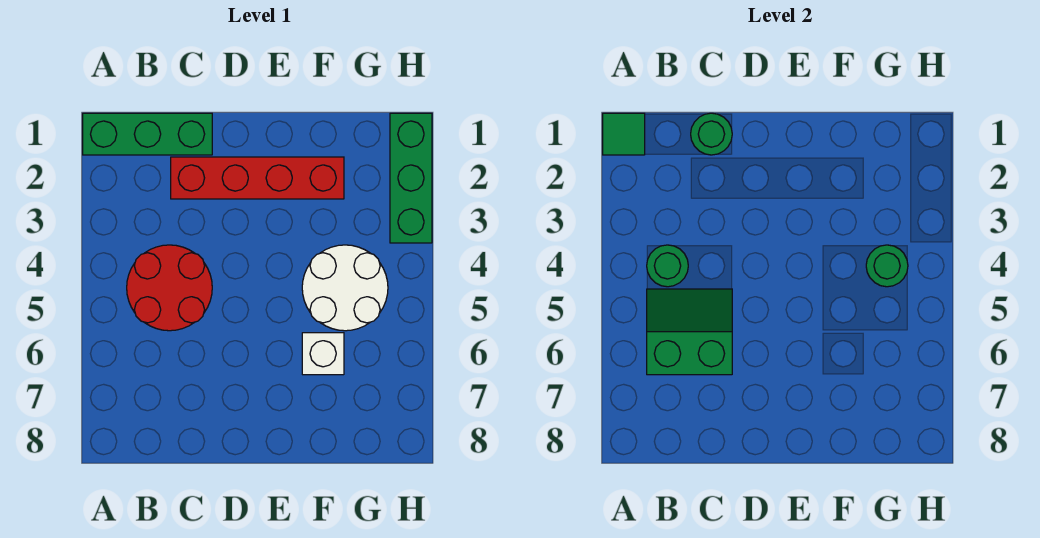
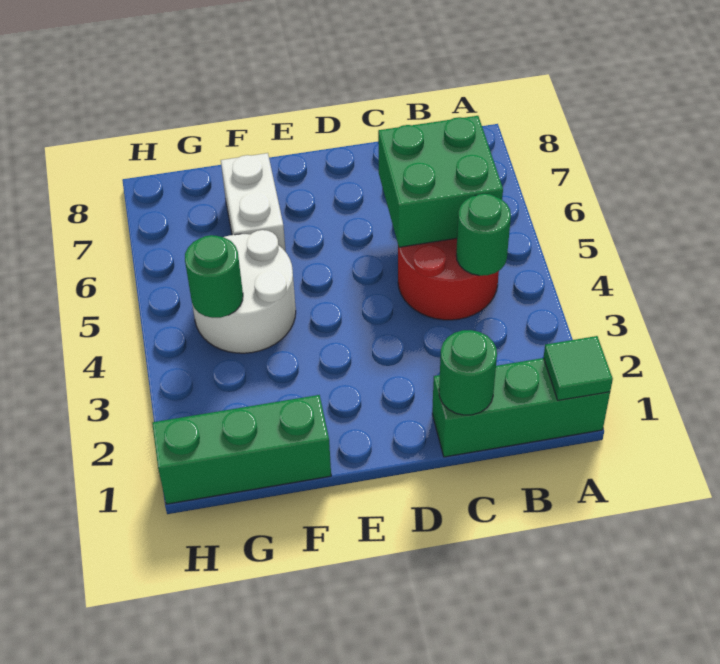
green slope B5:C6 level 2 top 6 -> green brick B5:C6 level 2
red brick C2:F2 level 1 -> none
white brick F6 level 1 -> white brick F6:F7 level 1
green brick H1:H3 level 1 -> green brick F1:H1 level 1

